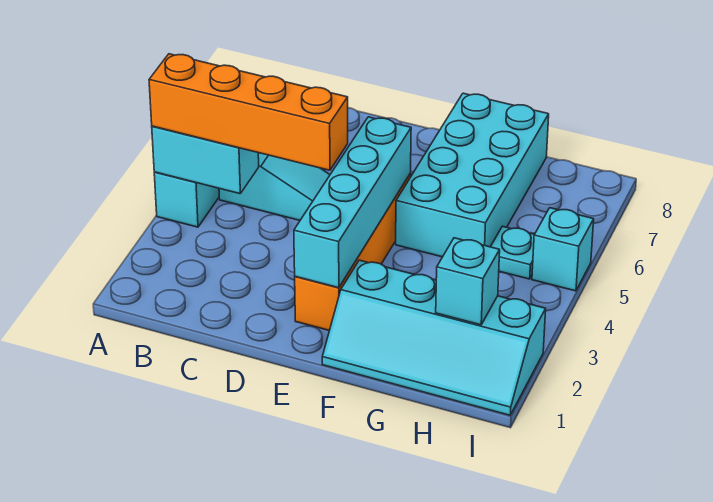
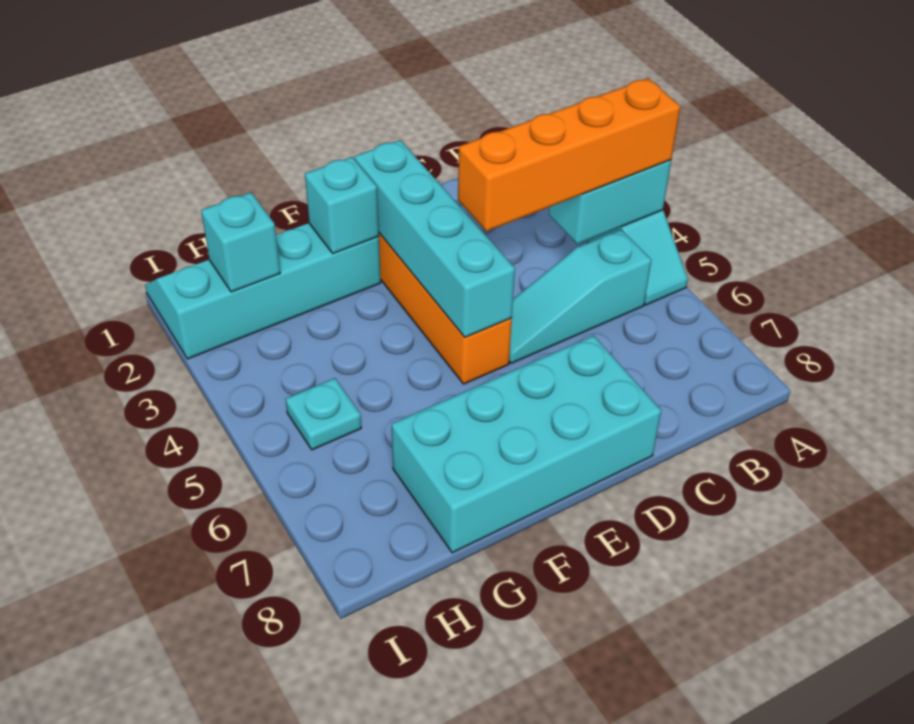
cyan brick F5:G8 level 1 -> cyan brick D7:G8 level 1
cyan brick I5 level 1 -> cyan brick F2 level 2

